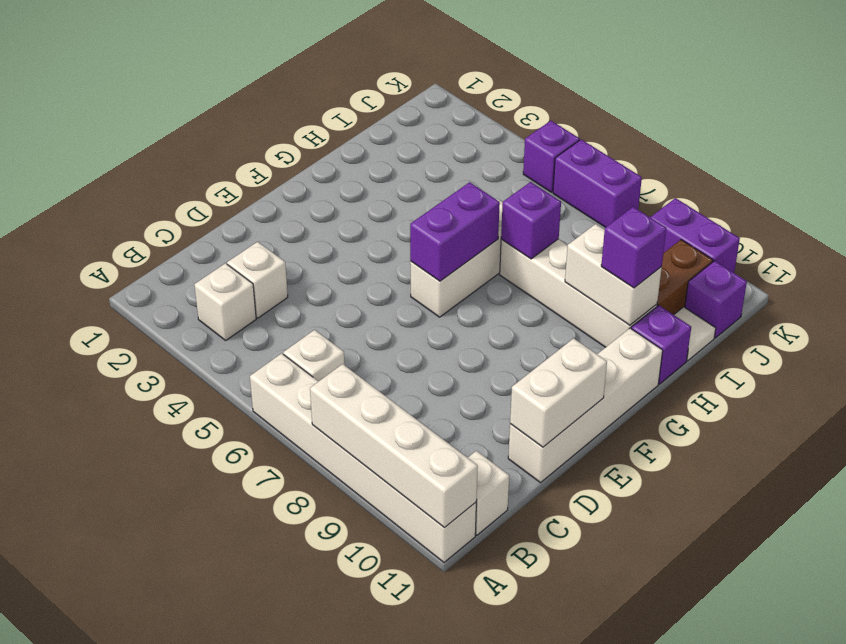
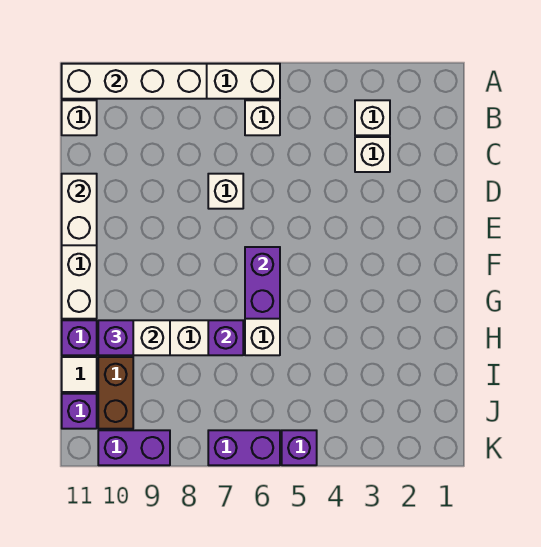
none -> white brick D7 level 1

